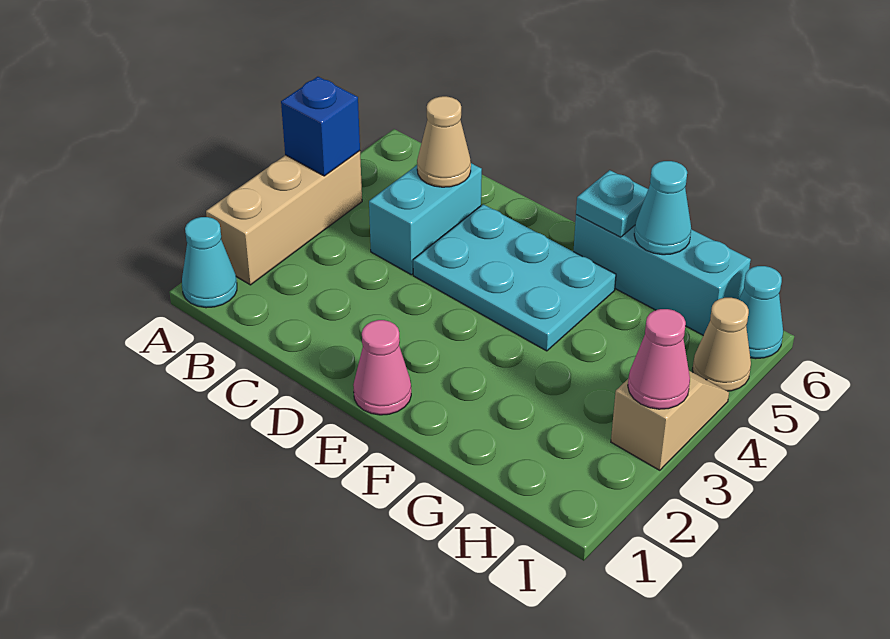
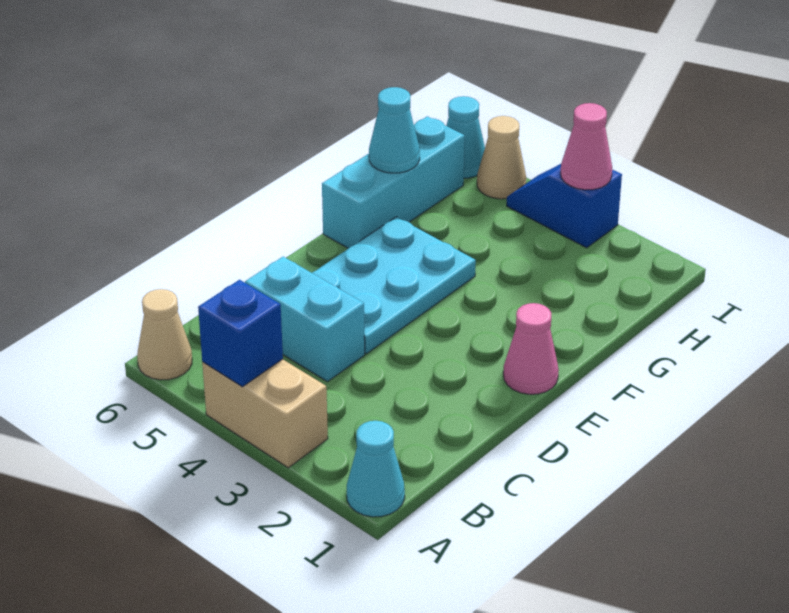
tan brick A2:A4 level 1 -> tan brick A3:A4 level 1
tan cone C5 level 2 -> tan cone A6 level 1
cyan plate F6 level 2 -> none
tan slope I3:I4 level 1 top 3 -> blue slope I3:I4 level 1 top 3

